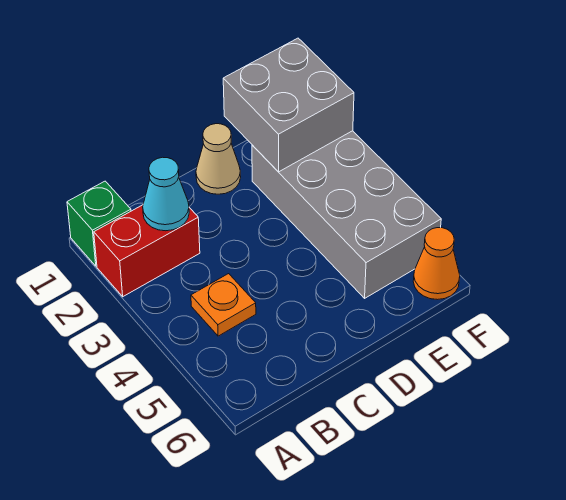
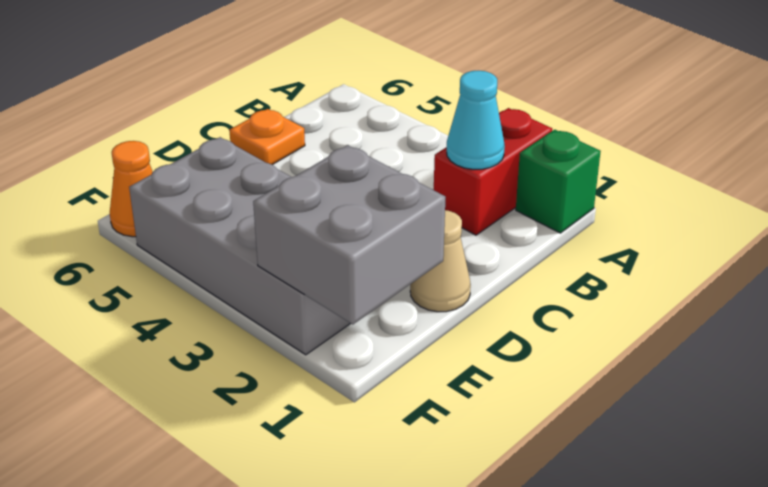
orange plate B4 level 1 -> orange plate C6 level 1

